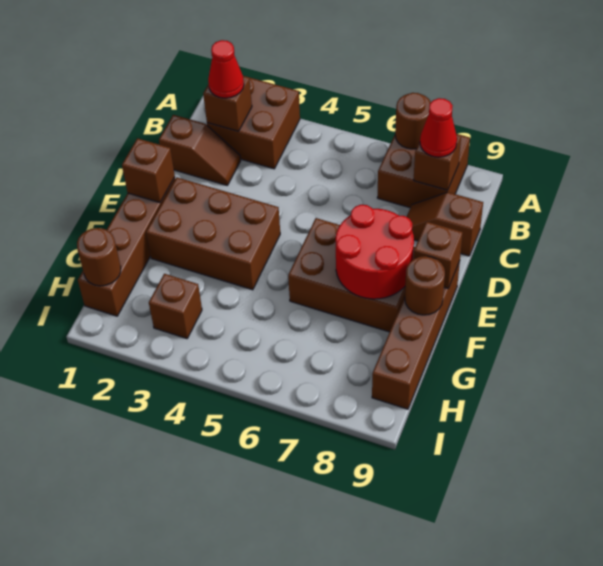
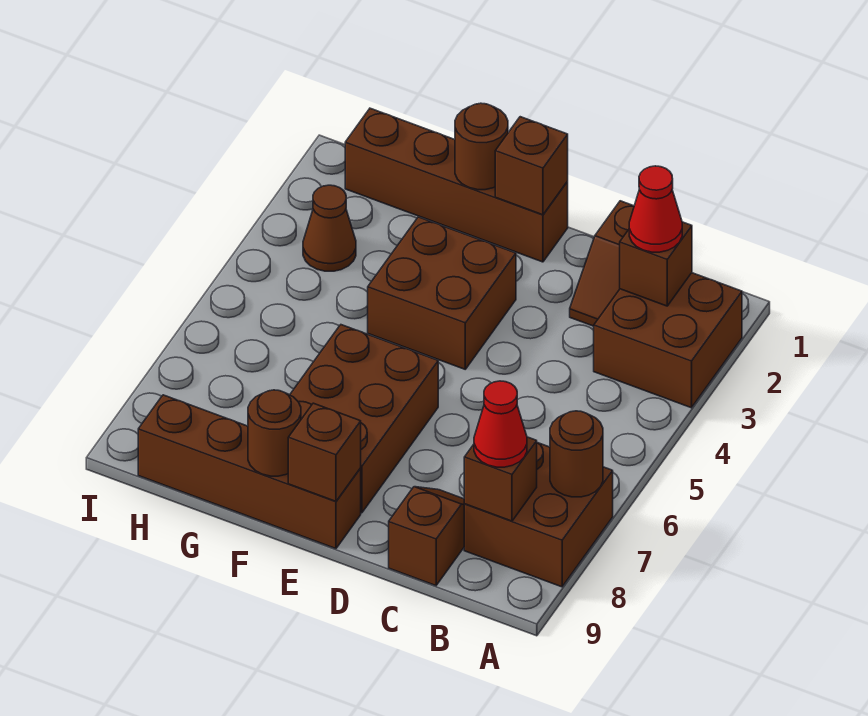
brown brick E2:F4 level 1 -> brown brick E3:F4 level 1
red round brick E7:F8 level 2 -> none
brown round brick H1 level 2 -> brown round brick F1 level 2
brown brick H3 level 1 -> brown cone H3 level 1

